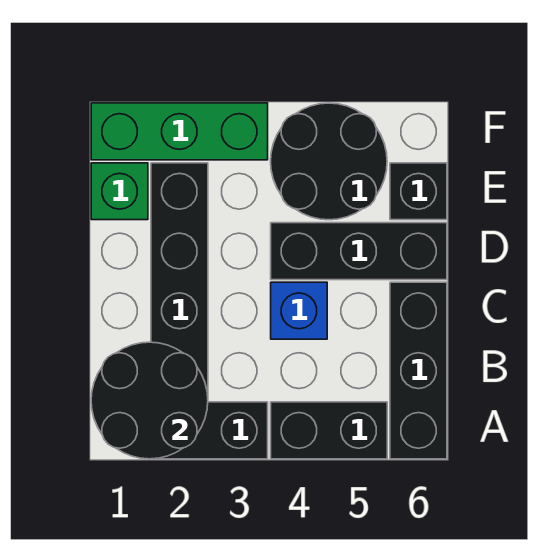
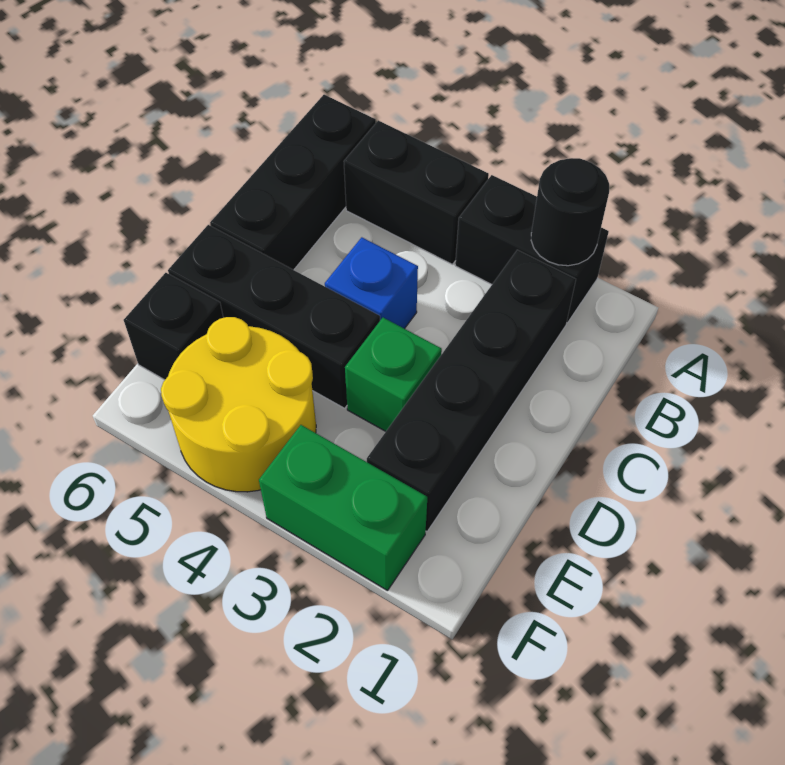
black round brick A1:B2 level 2 -> black round brick A2 level 2
green brick E1 level 1 -> green brick D3 level 1
black round brick E4:F5 level 1 -> yellow round brick E4:F5 level 1
green brick F1:F3 level 1 -> green brick F2:F3 level 1

